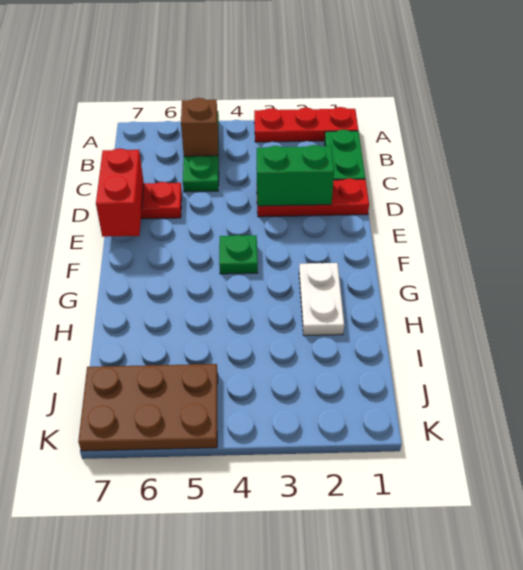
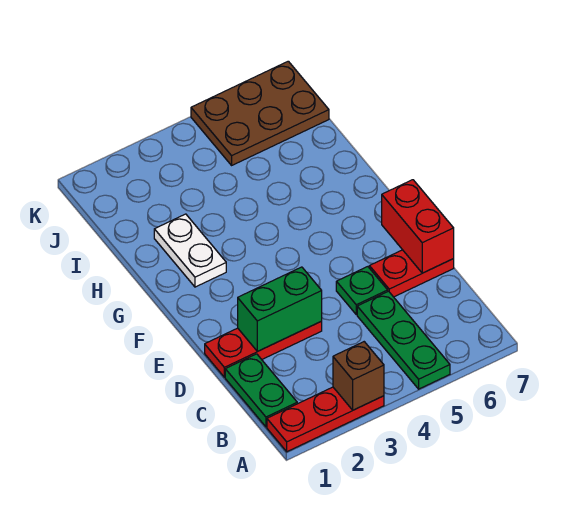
brown brick B5 level 2 -> brown brick A3 level 2
green plate F4 level 1 -> green plate D5 level 1

